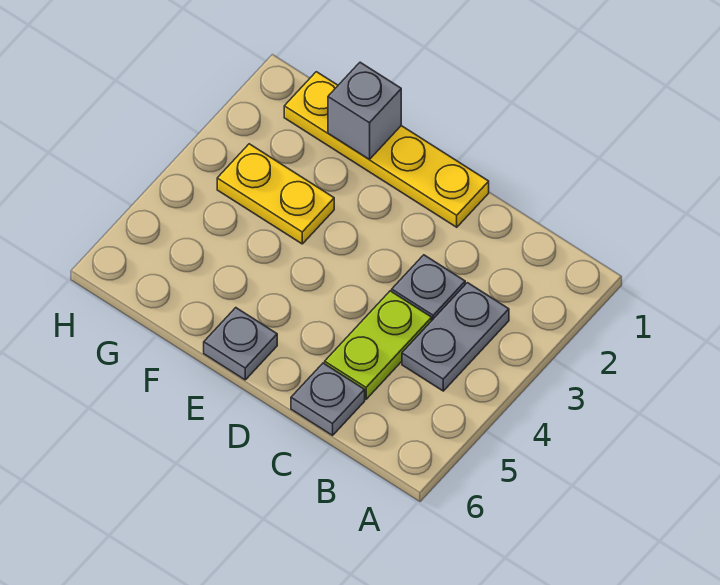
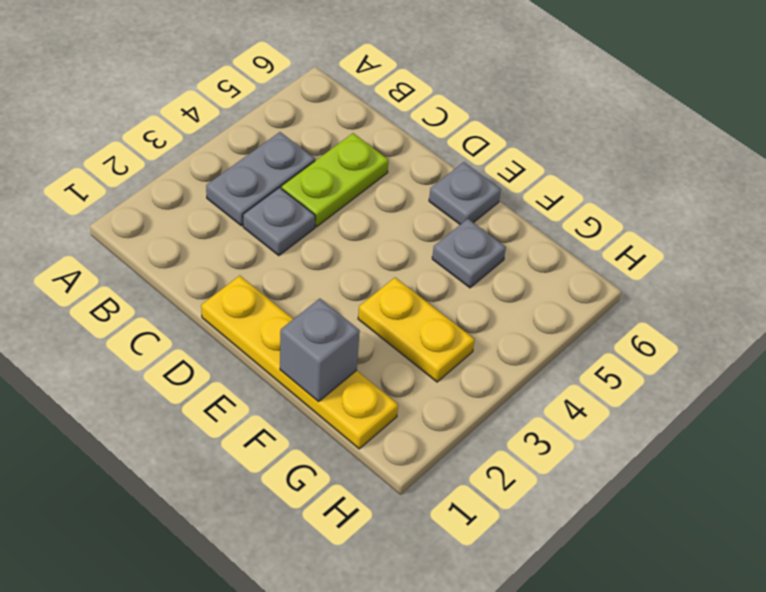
grey plate C6 level 1 -> grey plate F5 level 1

